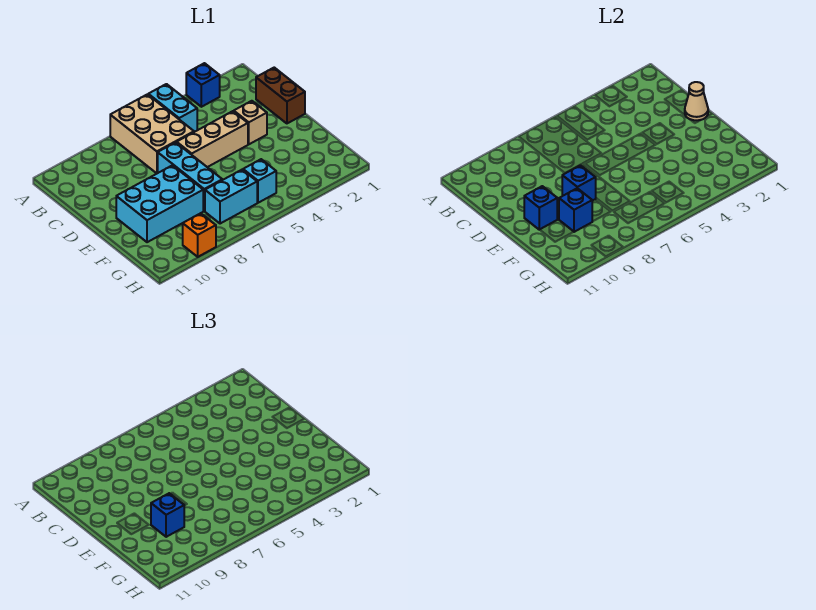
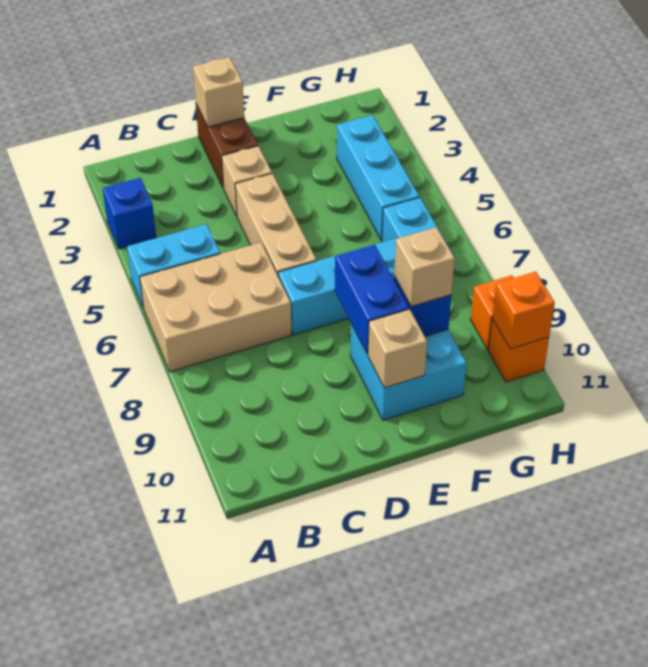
brown brick C1:D1 level 1 -> brown brick D1:D2 level 1
tan cone D1 level 2 -> tan brick D1 level 2
cyan brick E8:F10 level 1 -> cyan brick E9:F10 level 1
blue brick E8 level 2 -> blue brick E8:E9 level 2
blue brick E10 level 2 -> tan brick E10 level 2
blue brick F9 level 3 -> tan brick F9 level 3
cyan brick G5 level 1 -> cyan brick G3:G5 level 1
none -> orange brick H10 level 1
none -> orange brick H10 level 2

